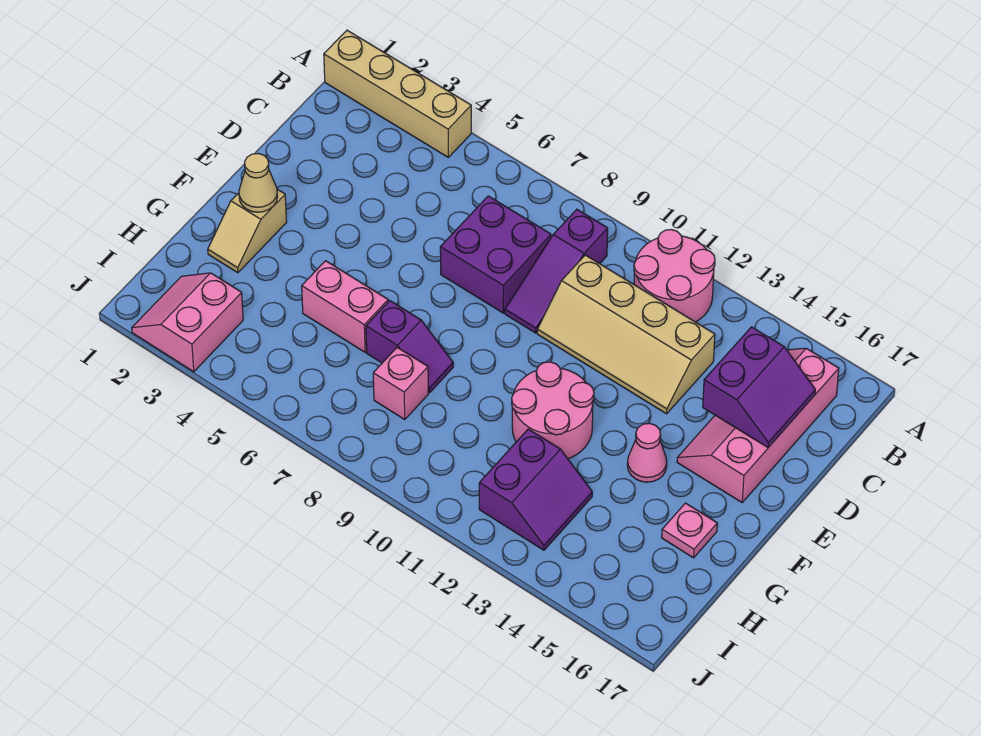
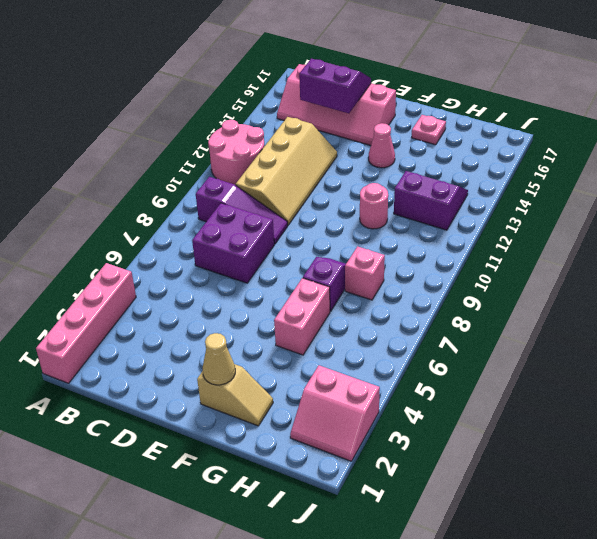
tan brick A1:A4 level 1 -> pink brick A1:A4 level 1
pink round brick F11:G12 level 1 -> pink round brick G11 level 1

